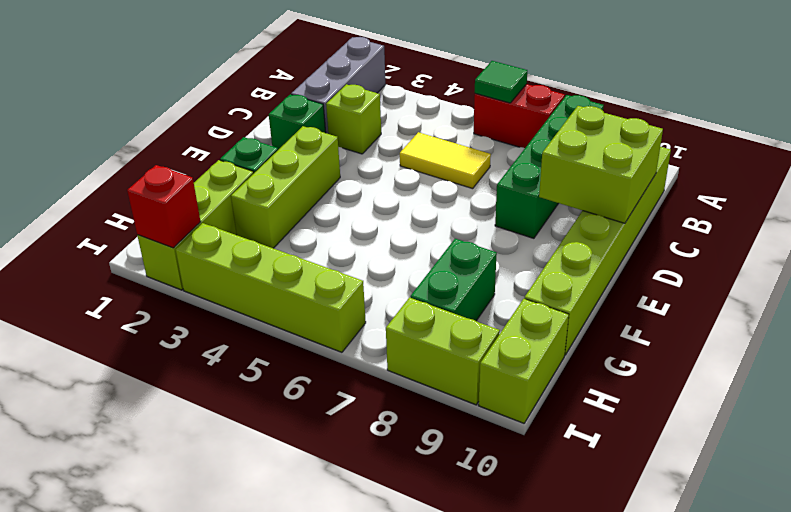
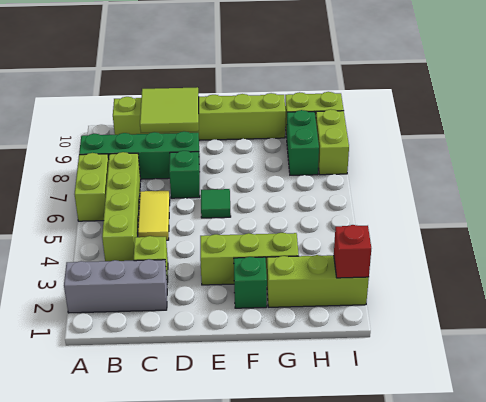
red brick A6:A7 level 1 -> lime brick A6:A7 level 1
green tile A6 level 2 -> green tile E6 level 1
lime brick C9:D10 level 2 -> lime tile C9:D10 level 2
green brick D2 level 1 -> green brick D7 level 1
green brick G8:H8 level 1 -> green brick H8:H9 level 1
lime brick I3:I6 level 1 -> lime brick B4:B7 level 1

